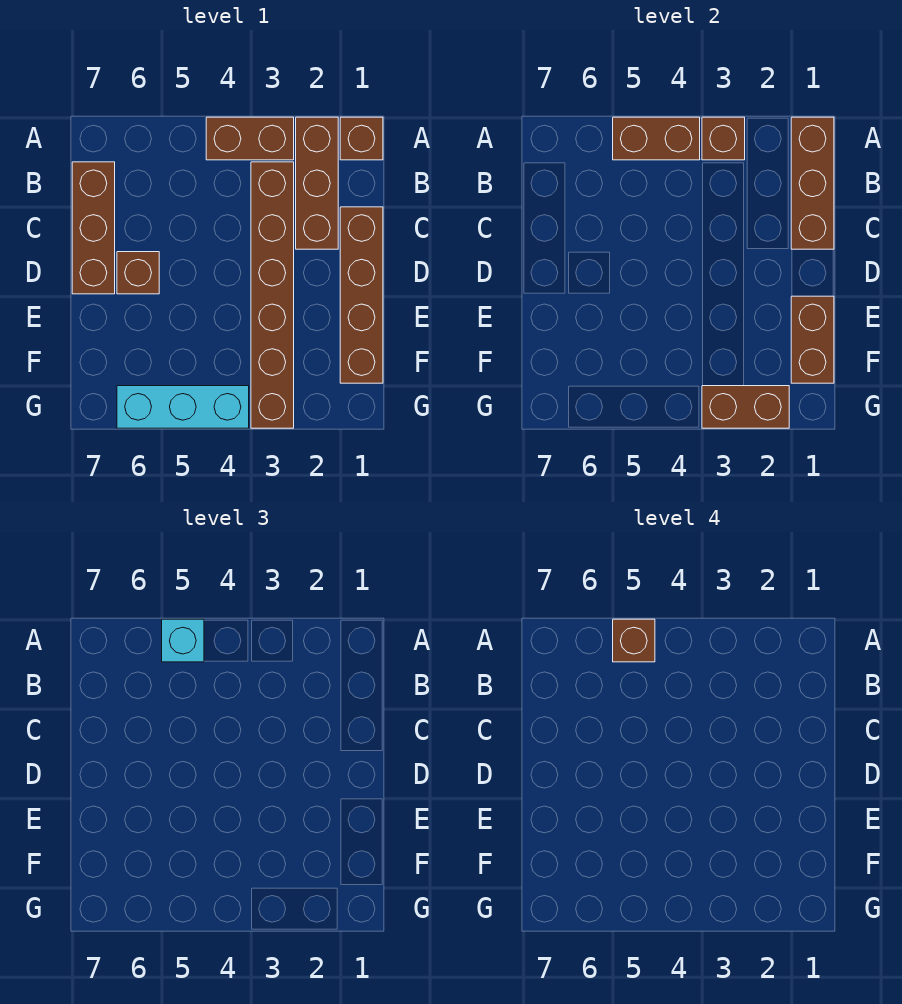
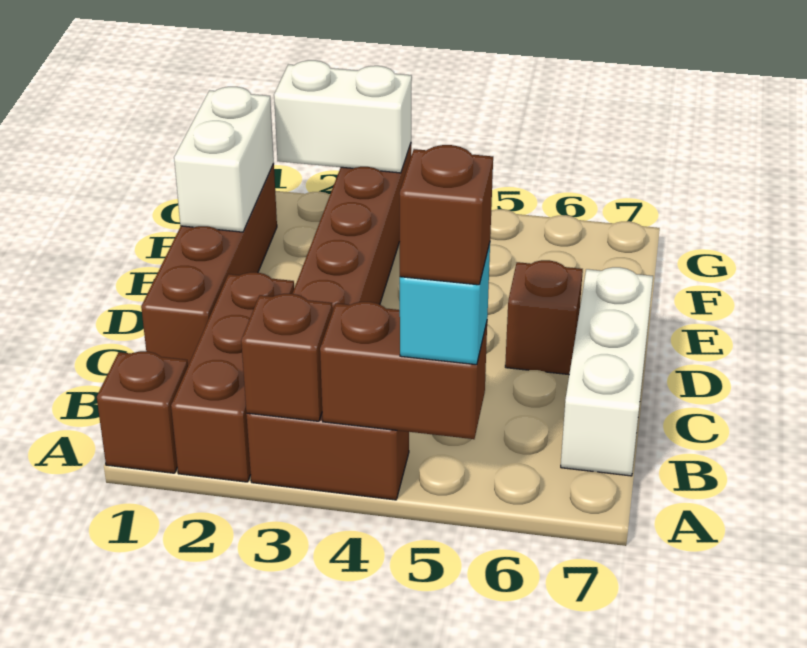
brown brick A1:C1 level 2 -> none
brown brick B7:D7 level 1 -> white brick B7:D7 level 1
brown brick E1:F1 level 2 -> white brick E1:F1 level 2
brown brick G2:G3 level 2 -> white brick G2:G3 level 2
cyan brick G4:G6 level 1 -> none

